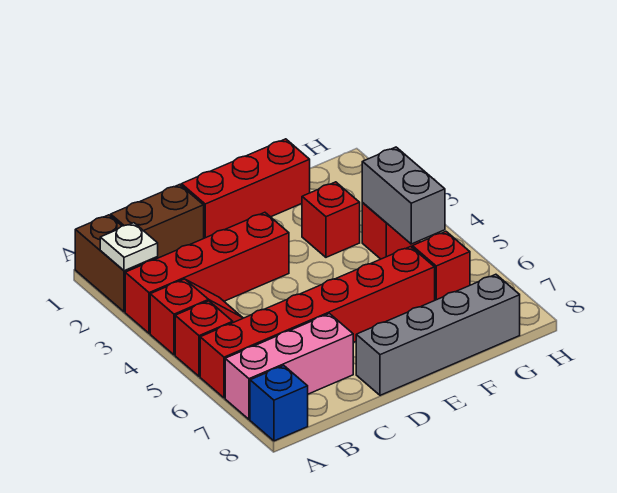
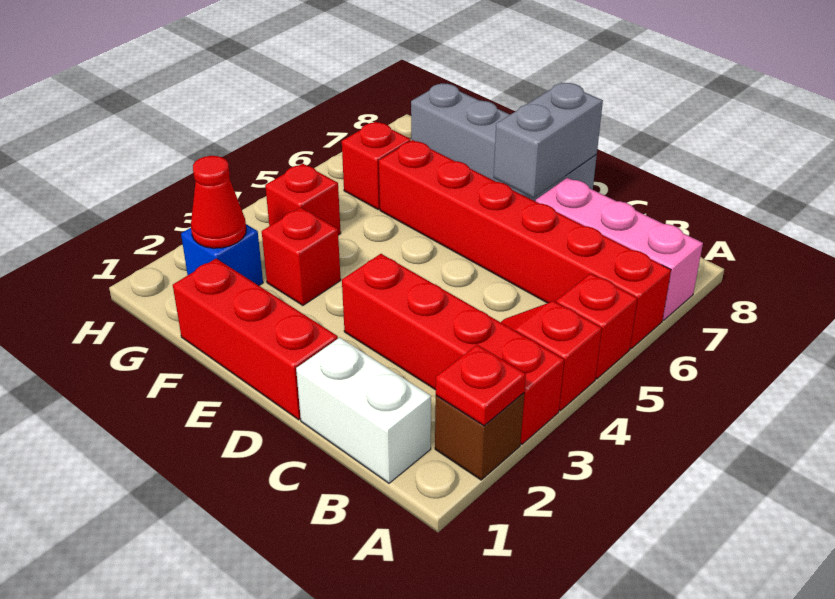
brown brick A1:A2 level 1 -> brown brick A2 level 1
white plate A2 level 2 -> red plate A2 level 2
blue brick A8 level 1 -> blue brick G2 level 1
brown brick B1:C1 level 1 -> white brick B1:C1 level 1
none -> red cone G2 level 2
grey brick G4:G5 level 2 -> grey brick D7:D8 level 2

